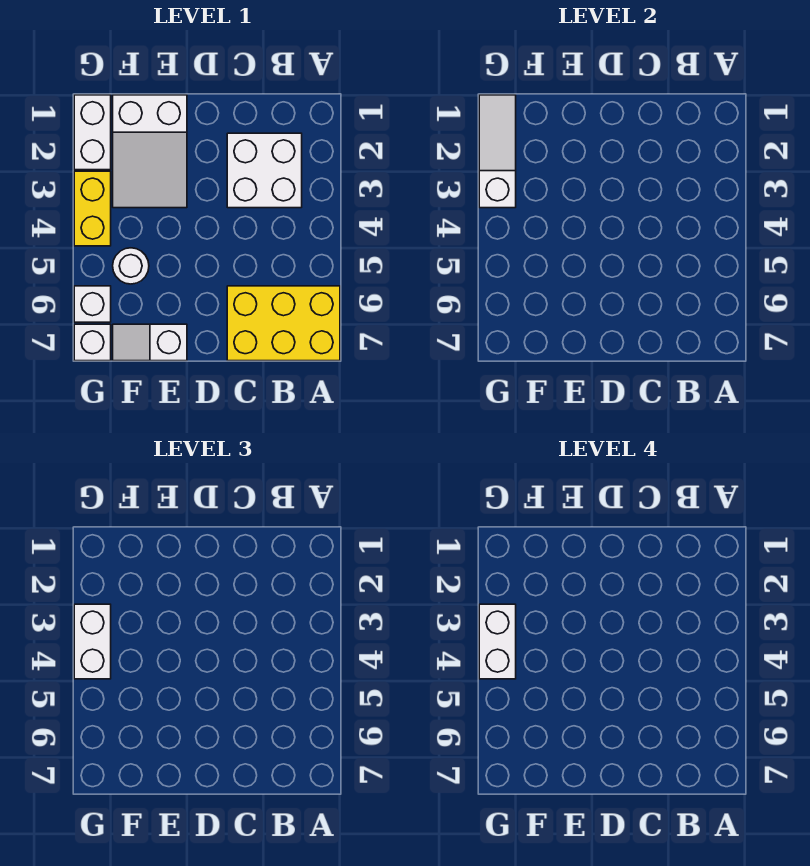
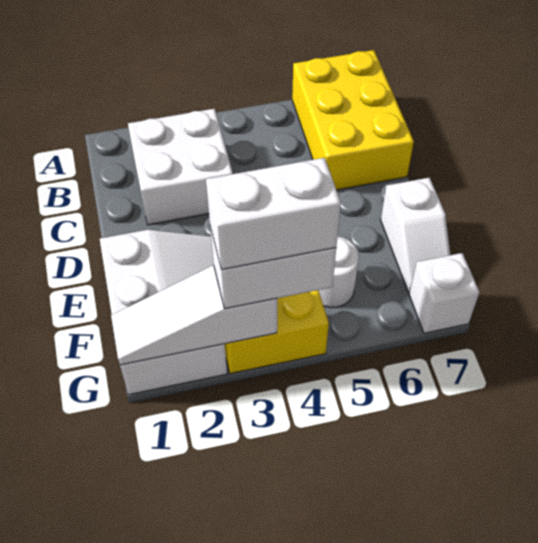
white brick G6 level 1 -> none

